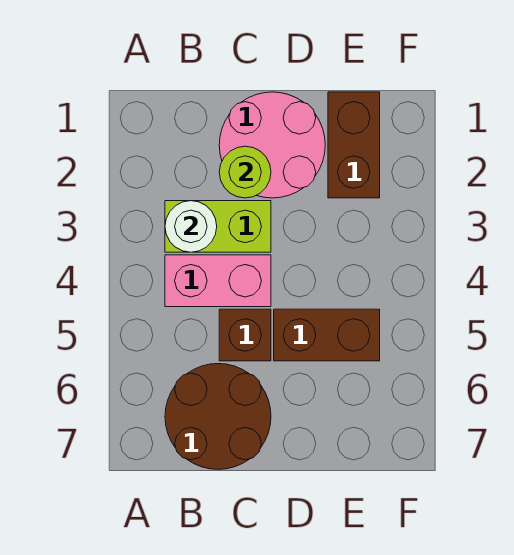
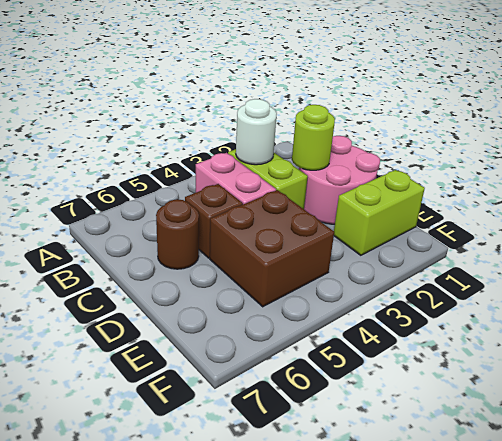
brown round brick B6:C7 level 1 -> brown round brick C6 level 1
brown brick D5:E5 level 1 -> brown brick D4:E5 level 1
brown brick E1:E2 level 1 -> lime brick E1:E2 level 1

